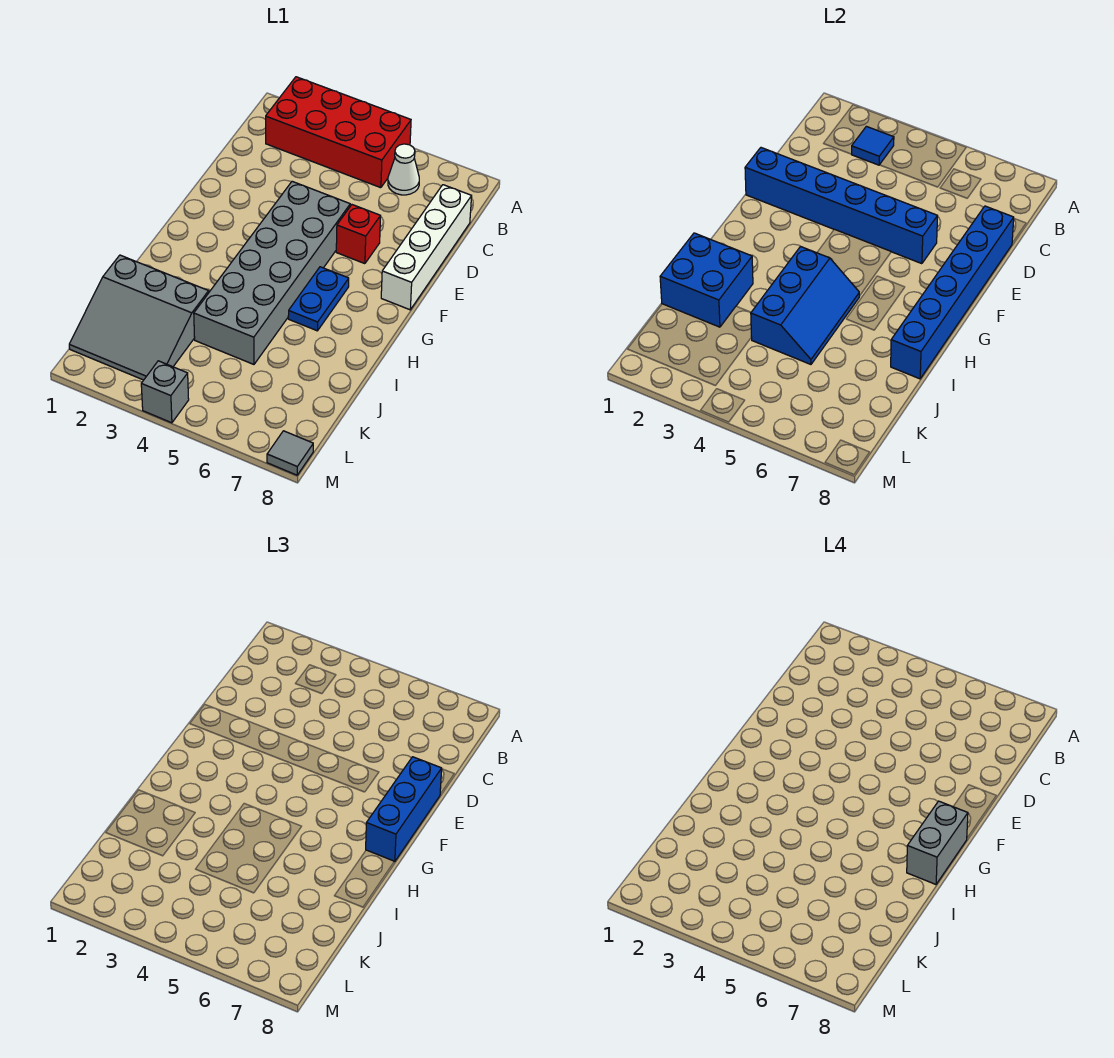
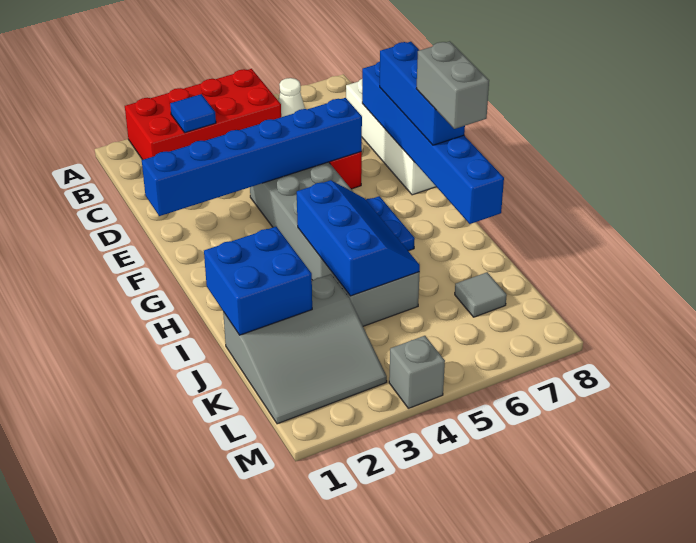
grey tile M8 level 1 -> grey tile K7 level 1

